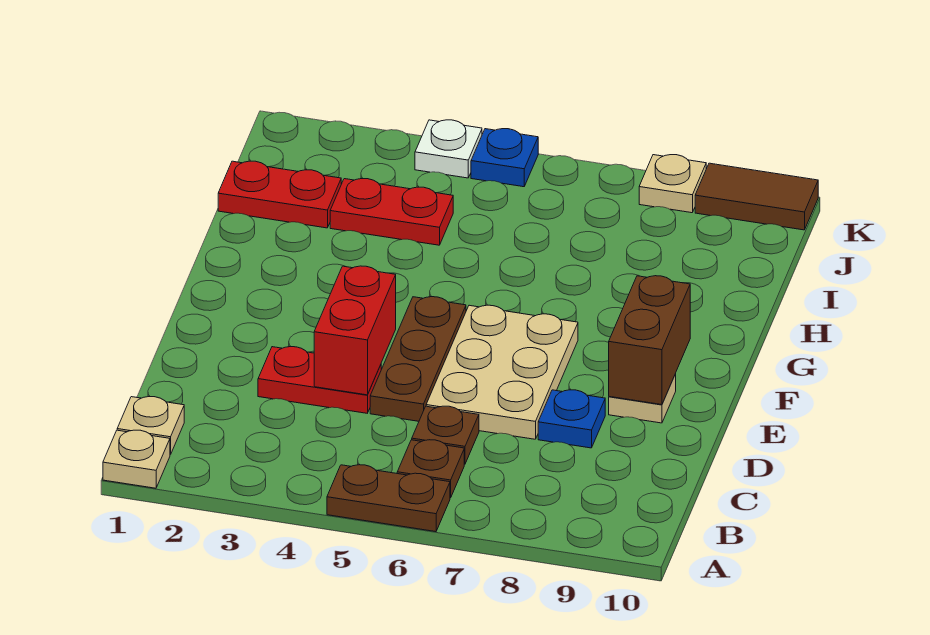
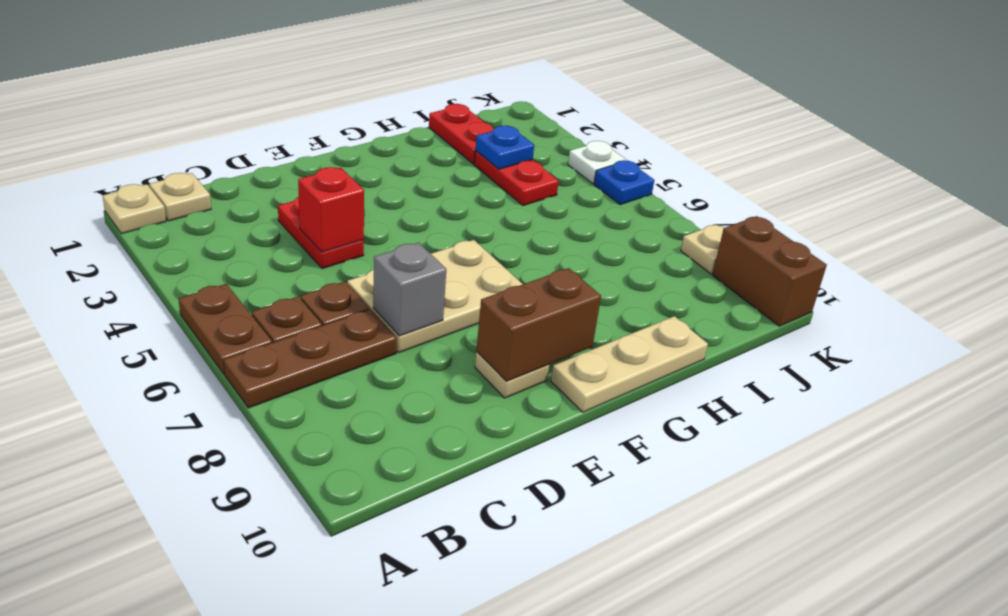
red brick D4:E4 level 2 -> red brick D4 level 2
brown plate D5:F5 level 1 -> brown plate A7:C7 level 1
none -> grey brick D7 level 2
blue plate D8 level 1 -> blue plate I3 level 2
none -> tan plate F10:H10 level 1
brown tile K9:K10 level 1 -> brown brick K9:K10 level 1

